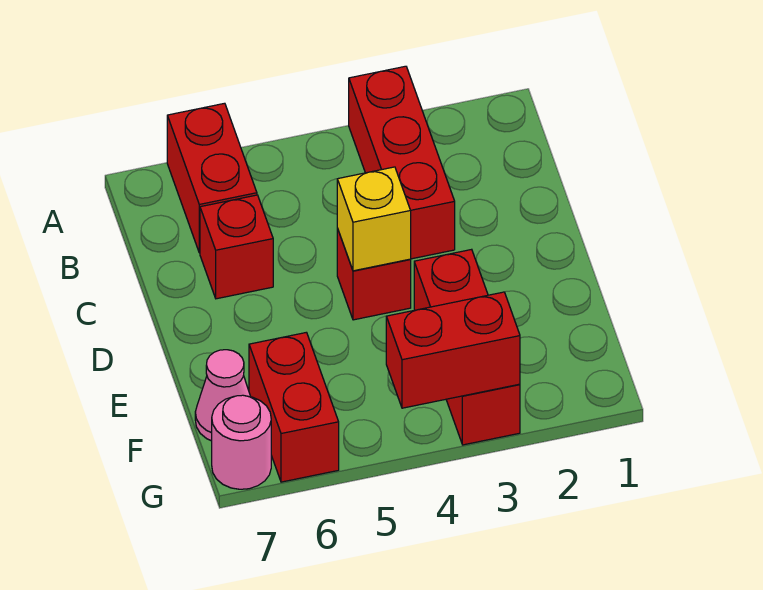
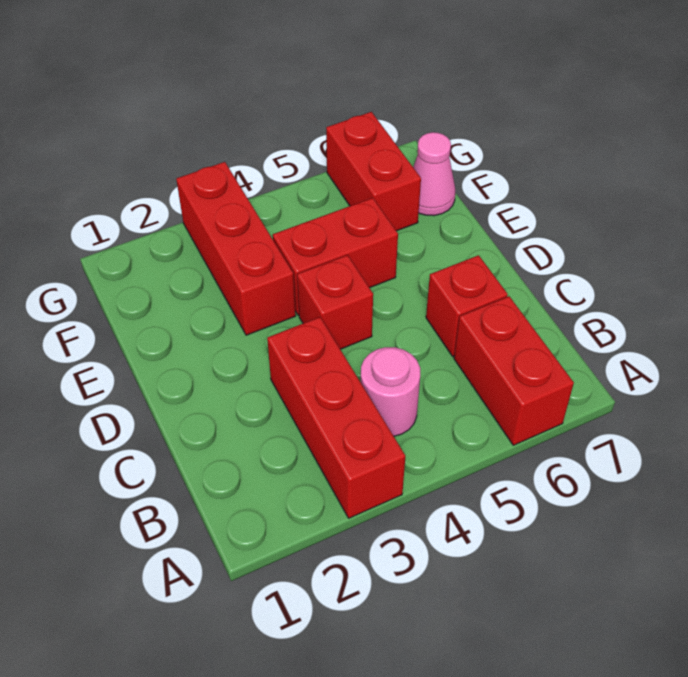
yellow brick D4 level 2 -> none
red brick G3:G4 level 2 -> red brick E4:E5 level 1
pink round brick G7 level 1 -> pink round brick B4 level 1

